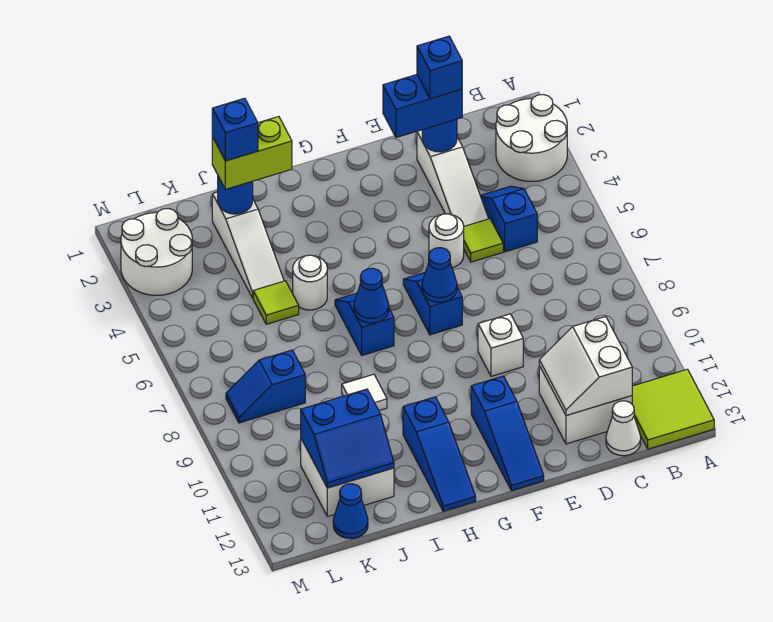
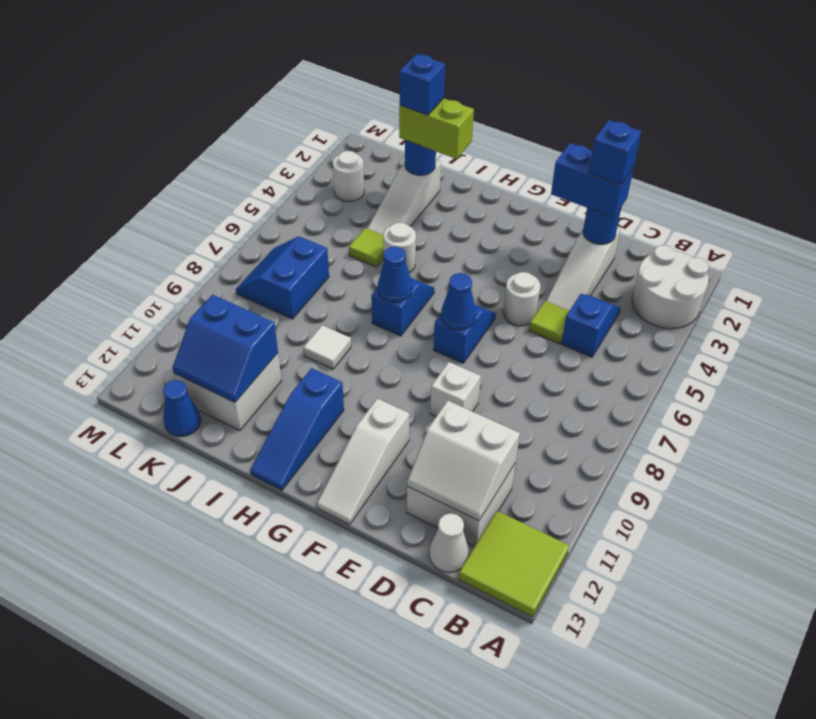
white slope C11:D12 level 2 top C -> white slope C11:D12 level 2 top 11
blue slope F11:F13 level 1 top 11 -> white slope F11:F13 level 1 top 11
blue slope K8:L8 level 1 top K -> blue slope K7:L8 level 1 top K
white round brick L2:M3 level 1 -> white round brick L3 level 1

